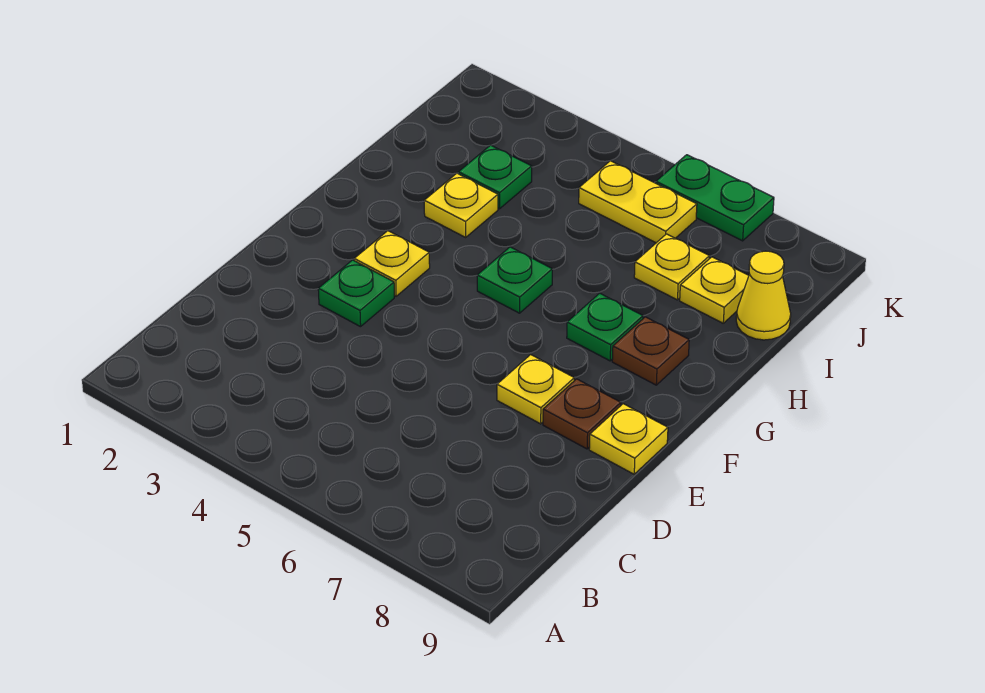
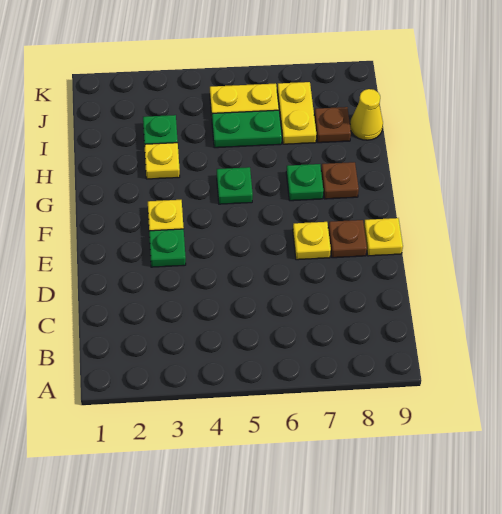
yellow plate I7 level 1 -> yellow plate I7:J7 level 1
yellow plate I8 level 1 -> brown plate I8 level 1
green plate K6:K7 level 1 -> green plate I5:I6 level 1

